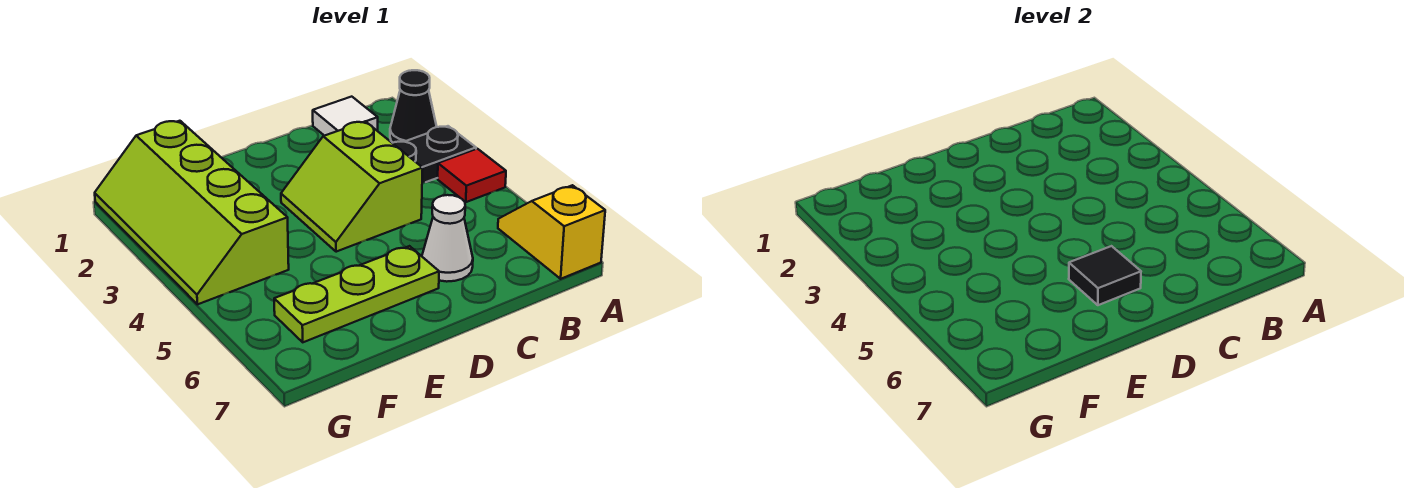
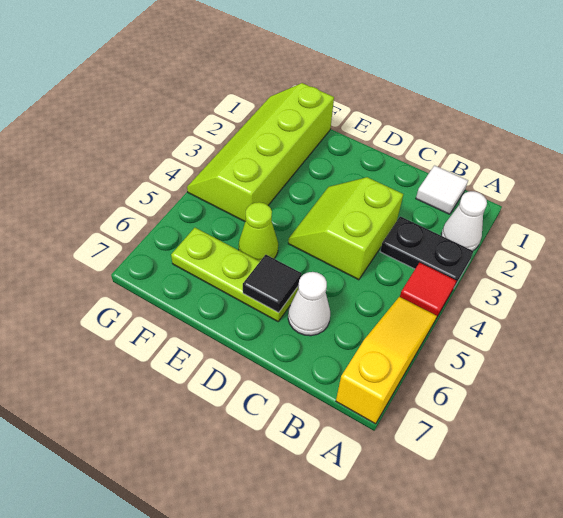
black cone A2 level 1 -> white cone A2 level 1
yellow slope A6:A7 level 1 top 7 -> yellow slope A5:A7 level 1 top 7
none -> lime cone E5 level 1

